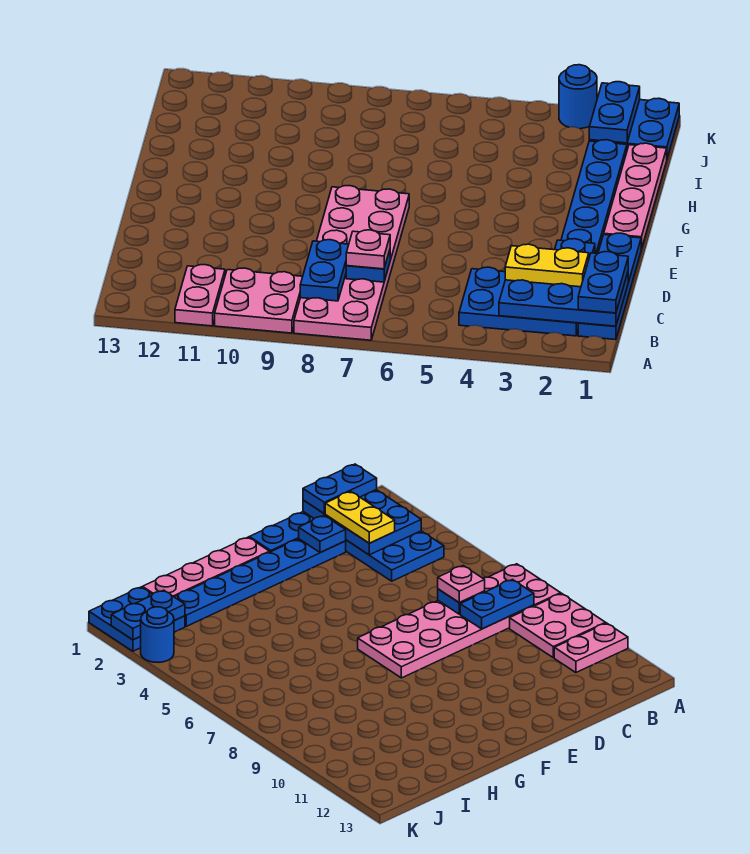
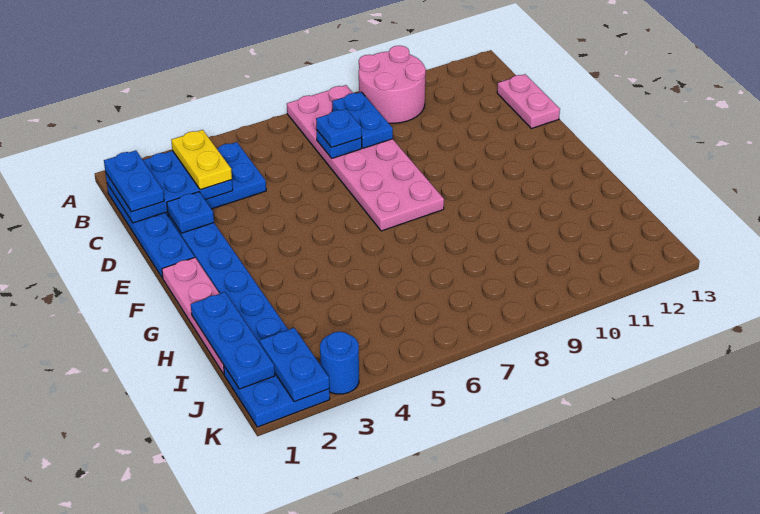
pink plate A9:B10 level 1 -> pink round brick A9:B10 level 1
pink plate A11:B11 level 1 -> pink plate C13:D13 level 1
yellow plate C2:C3 level 3 -> yellow plate B3:C3 level 3
pink plate C7 level 3 -> blue plate C7 level 3
none -> blue plate H1:J1 level 2

